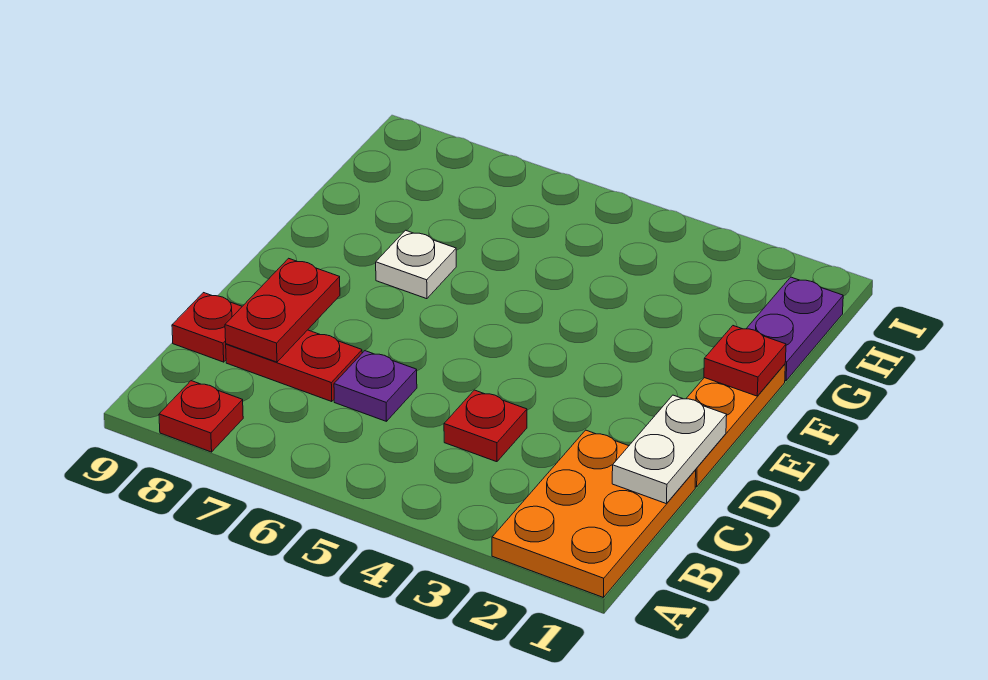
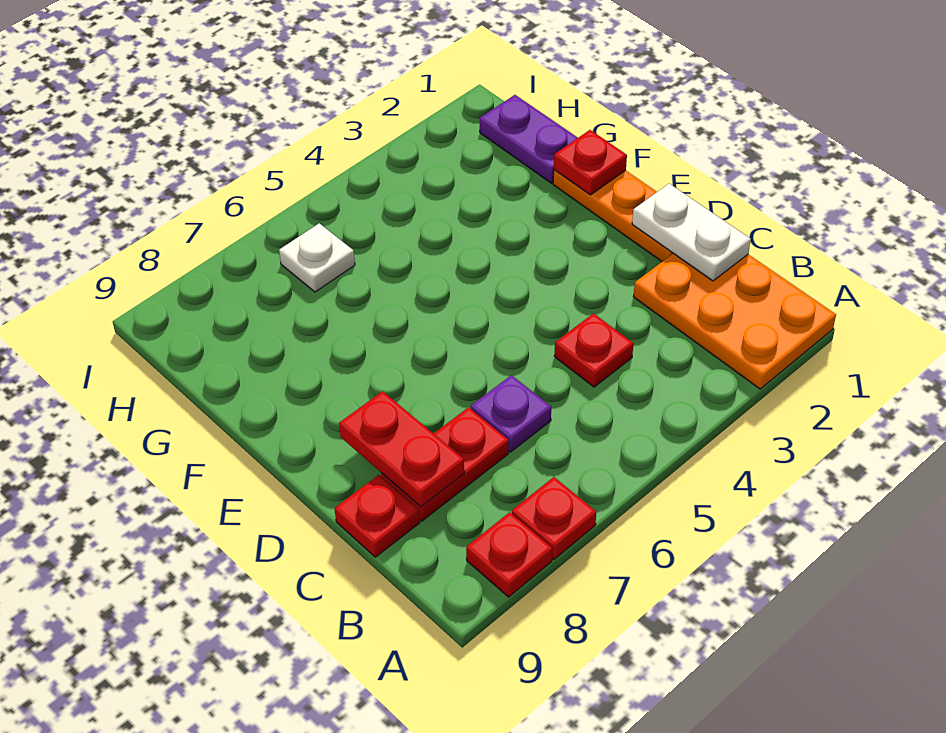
none -> red plate A7 level 1
white plate F7 level 1 -> white plate H6 level 1

